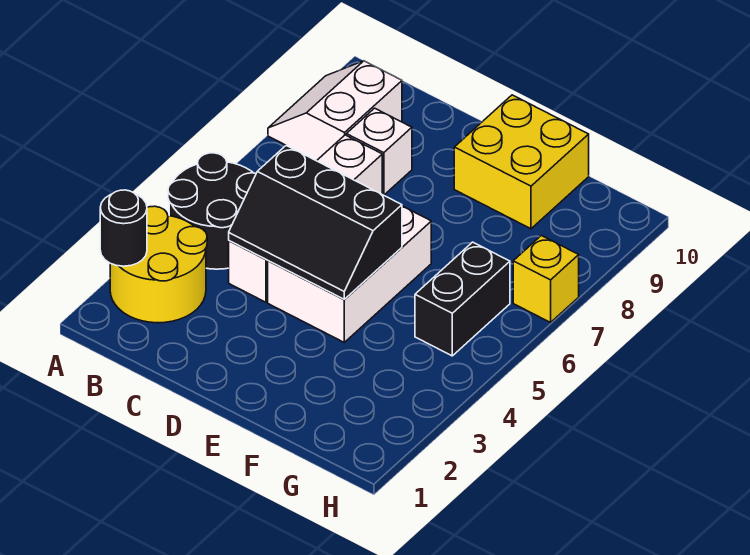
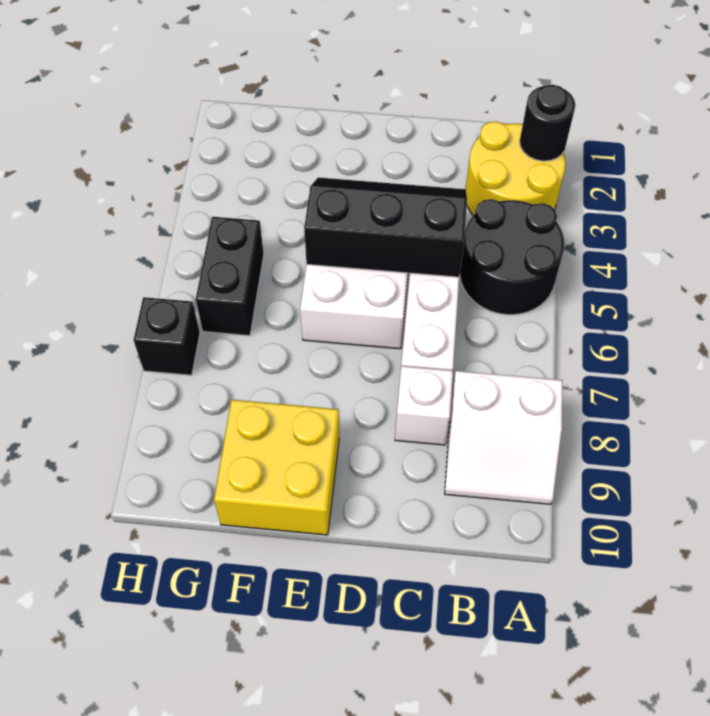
white slope A8:B9 level 1 top B -> white slope A8:B9 level 1 top 8
yellow brick H7 level 1 -> black brick H7 level 1

